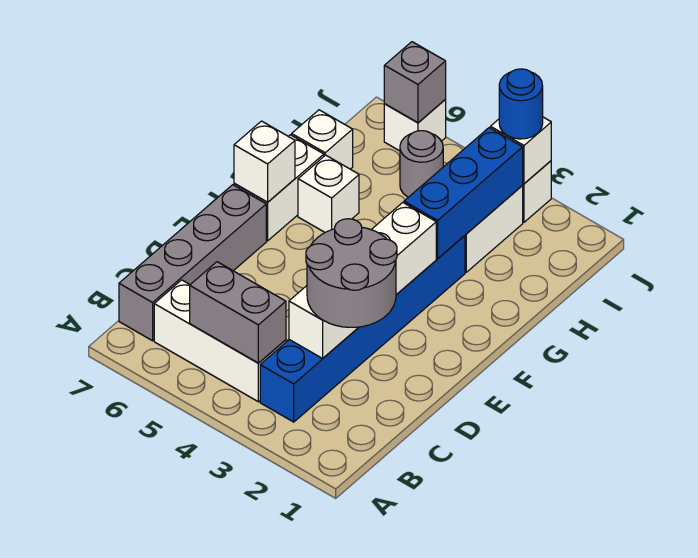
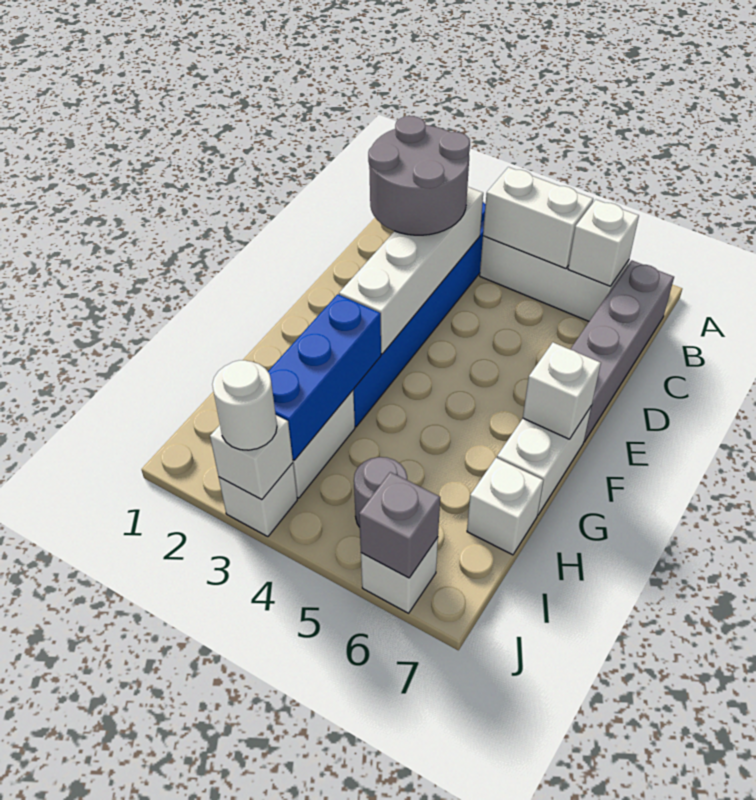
grey brick B4:B5 level 2 -> white brick B4:B5 level 2
white brick G6 level 1 -> white brick B6 level 2
blue round brick J3 level 3 -> white round brick J3 level 3

